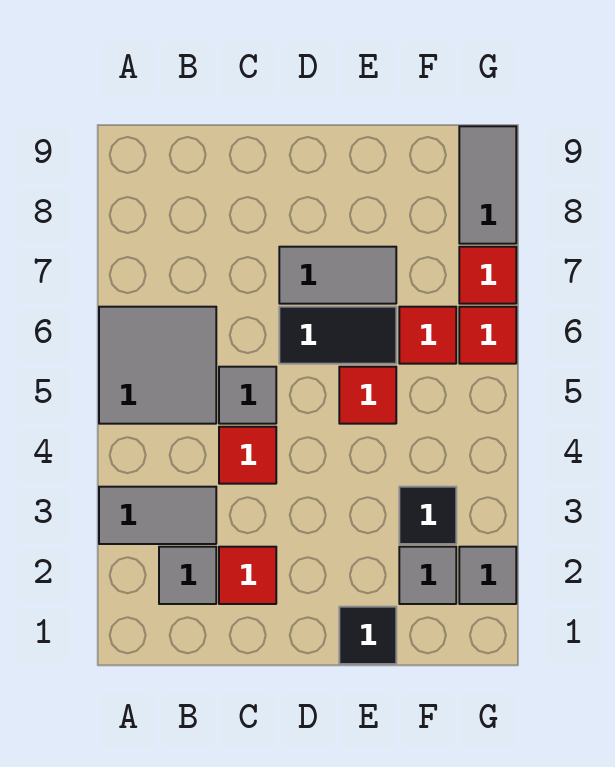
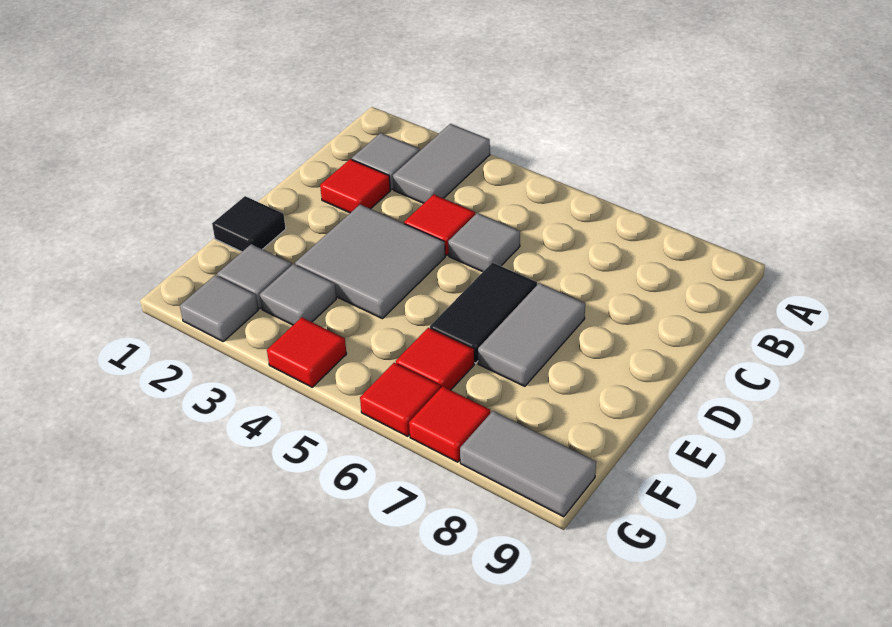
grey tile A5:B6 level 1 -> grey tile D3:E4 level 1
red tile E5 level 1 -> red tile G4 level 1
black tile F3 level 1 -> grey tile F3 level 1

